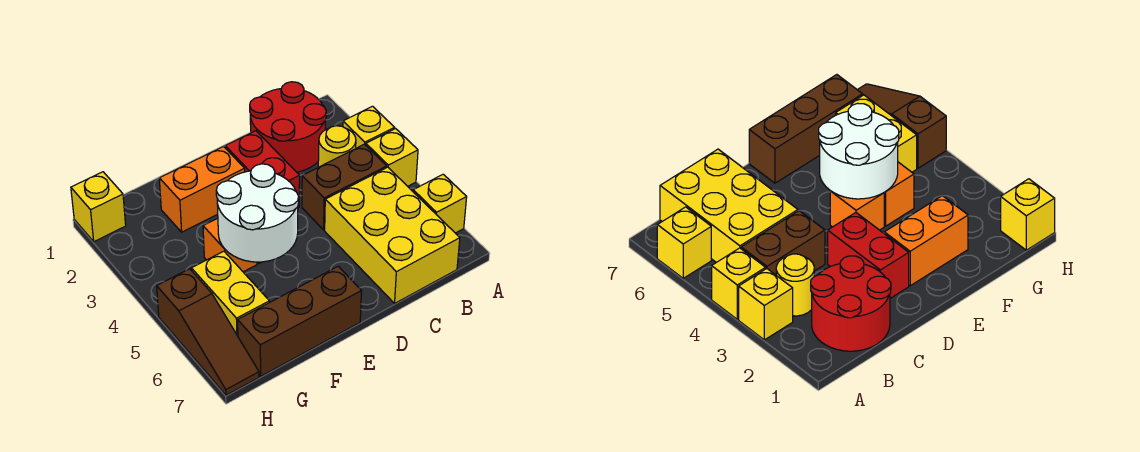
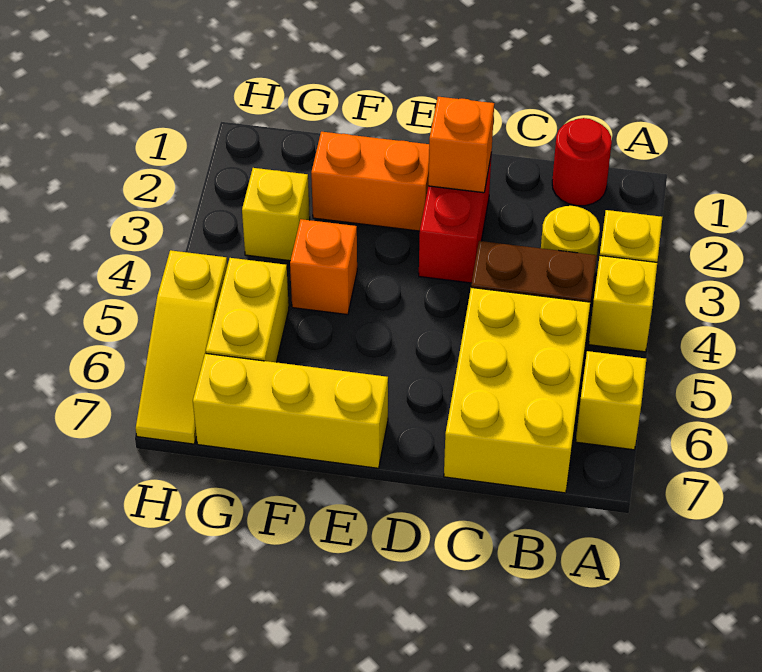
red round brick B1:C2 level 1 -> red round brick B1 level 1
orange brick E4 level 1 -> orange brick D2 level 2
white round brick E4:F5 level 2 -> none
brown brick E7:G7 level 1 -> yellow brick E7:G7 level 1
yellow brick H1 level 1 -> yellow brick G3 level 1
brown slope H5:H7 level 1 top 5 -> yellow slope H5:H7 level 1 top 5

